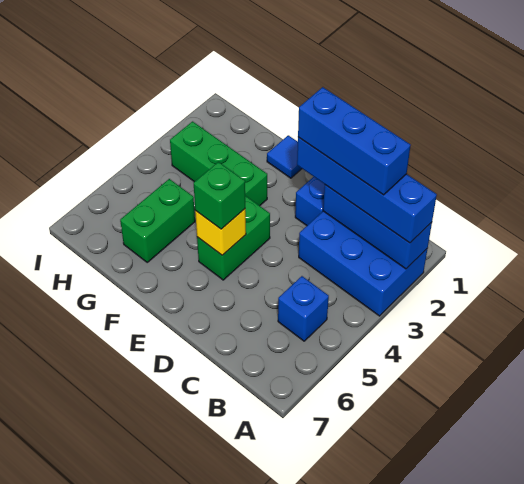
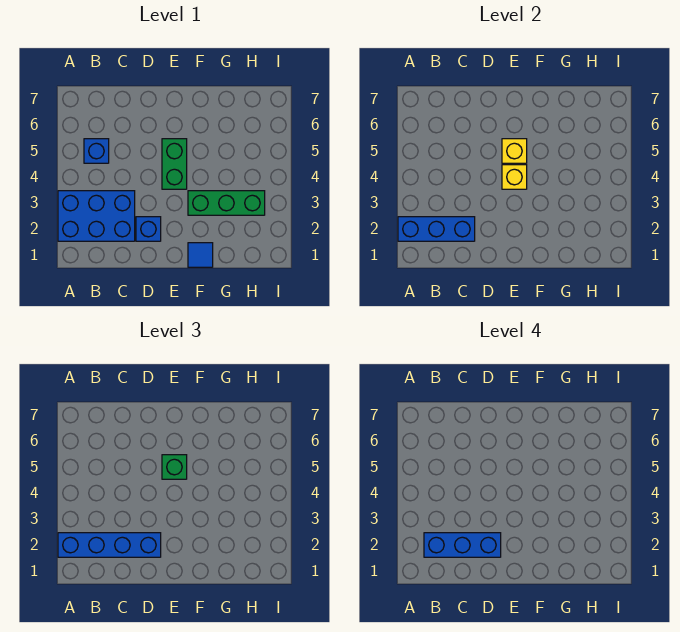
none -> yellow brick E4 level 2
green brick G5:G6 level 1 -> none

